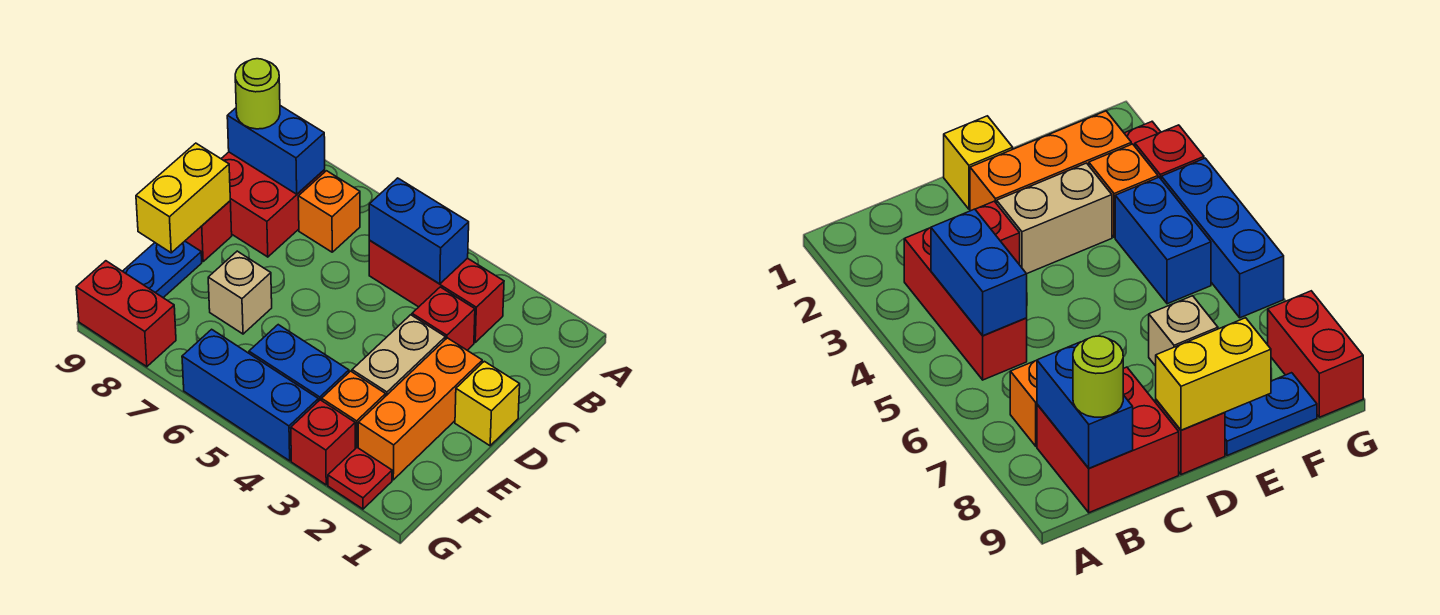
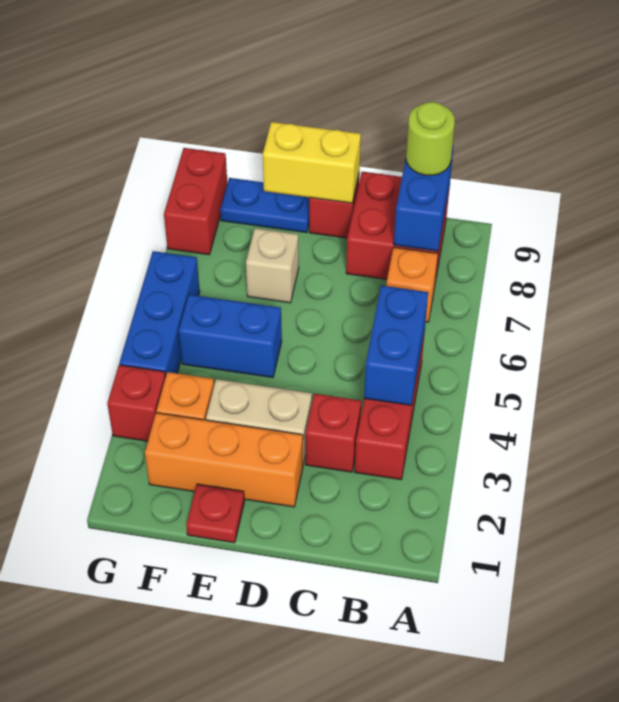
yellow brick D1 level 1 -> none
blue brick F4:F5 level 1 -> blue brick E5:F5 level 1
red plate G2 level 1 -> red plate E1 level 1

